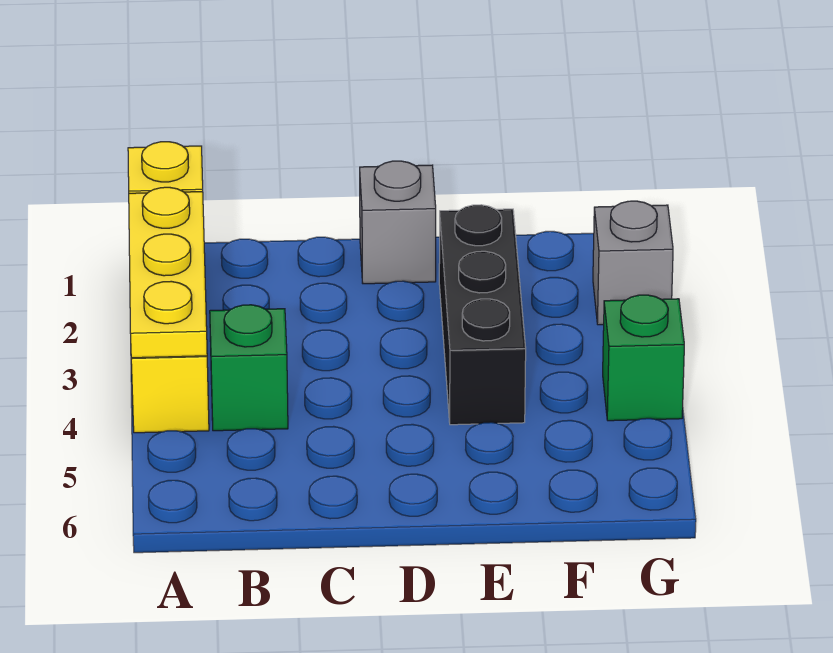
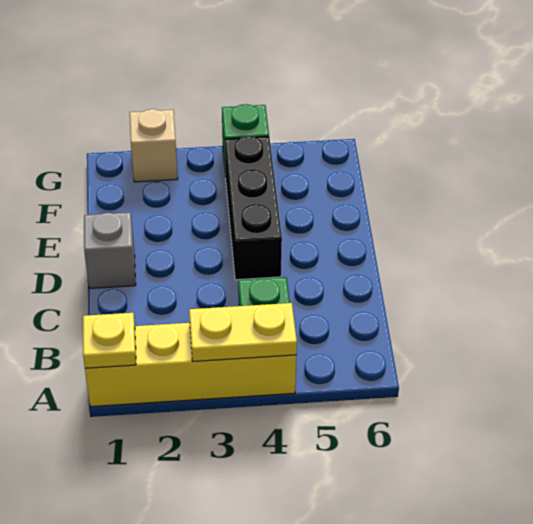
yellow plate A2:A4 level 2 -> yellow plate A3:A4 level 2
black brick E2:E4 level 1 -> black brick D4:F4 level 1
grey brick G2 level 1 -> tan brick G2 level 1

